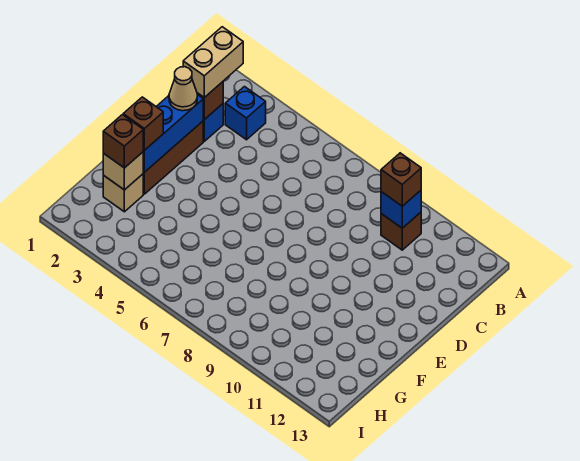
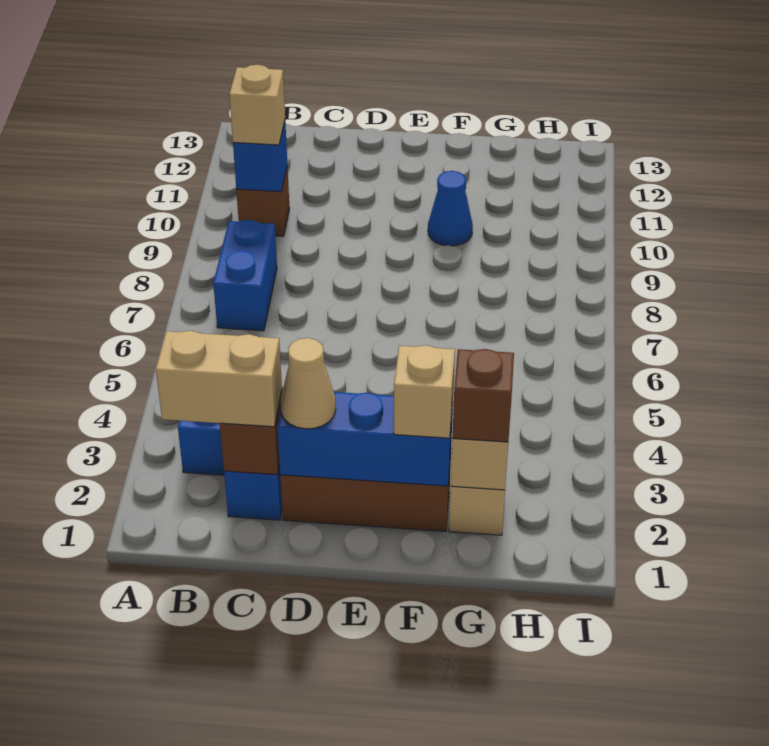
none -> blue brick B7:B8 level 1
brown brick B10 level 3 -> tan brick B10 level 3
brown brick F2 level 3 -> tan brick F2 level 3
none -> blue cone F10 level 1

